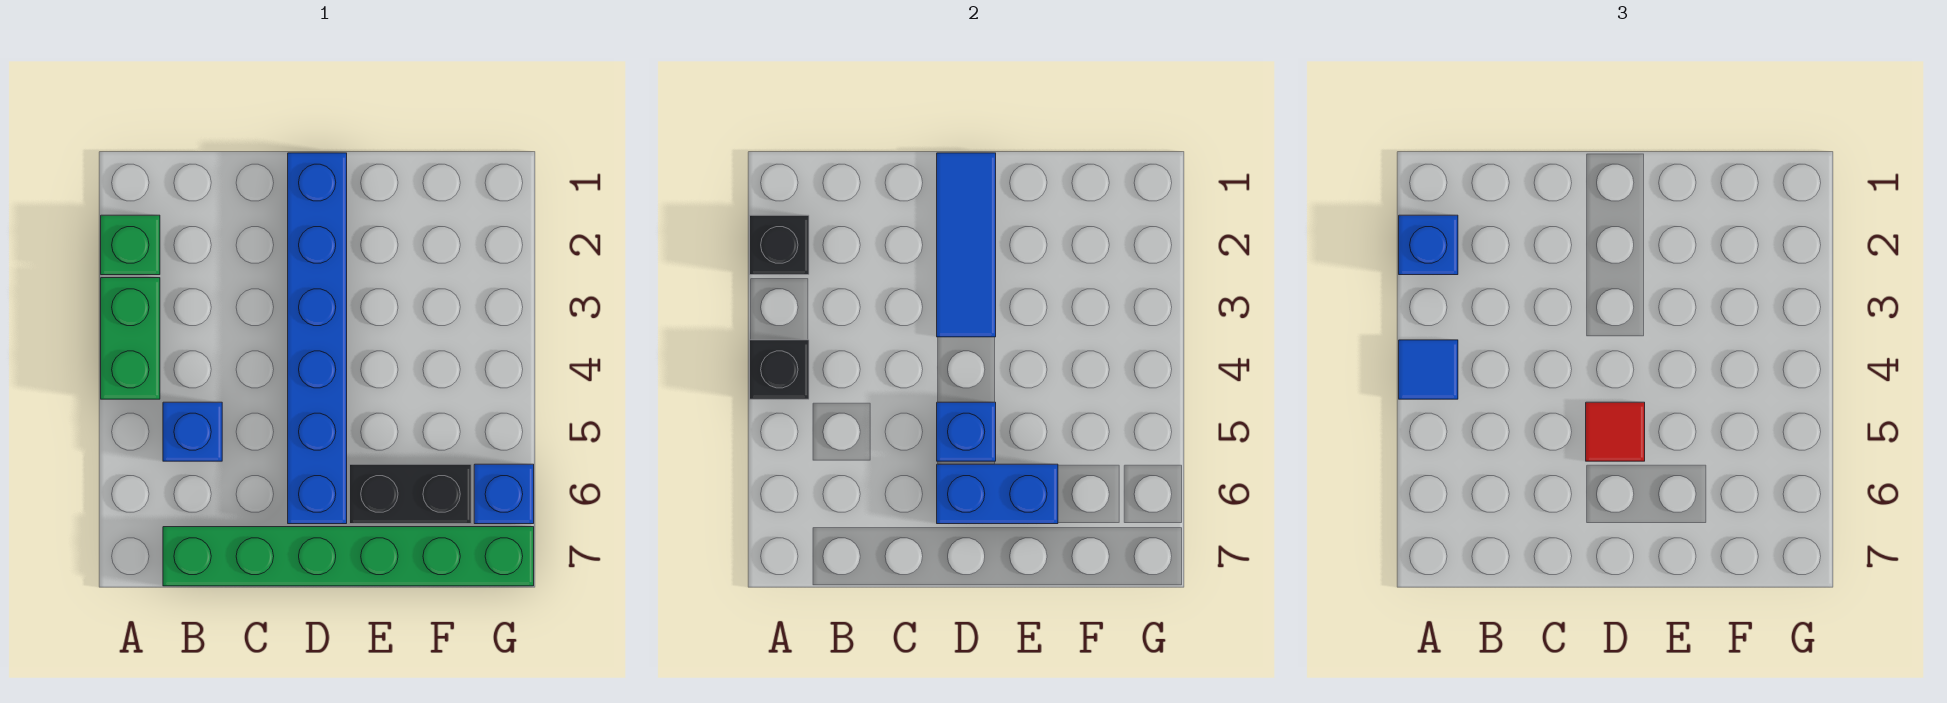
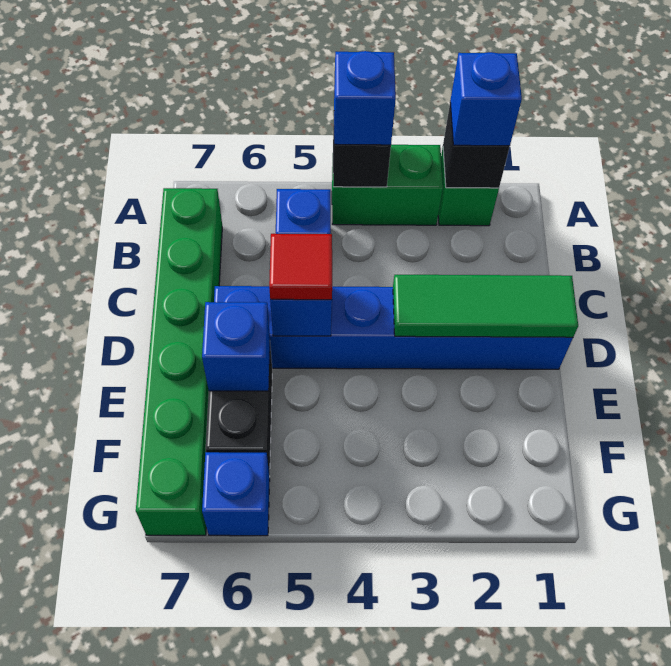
blue tile A4 level 3 -> blue brick A4 level 3
blue tile D1:D3 level 2 -> green tile D1:D3 level 2
blue brick D6:E6 level 2 -> blue brick E6 level 2

